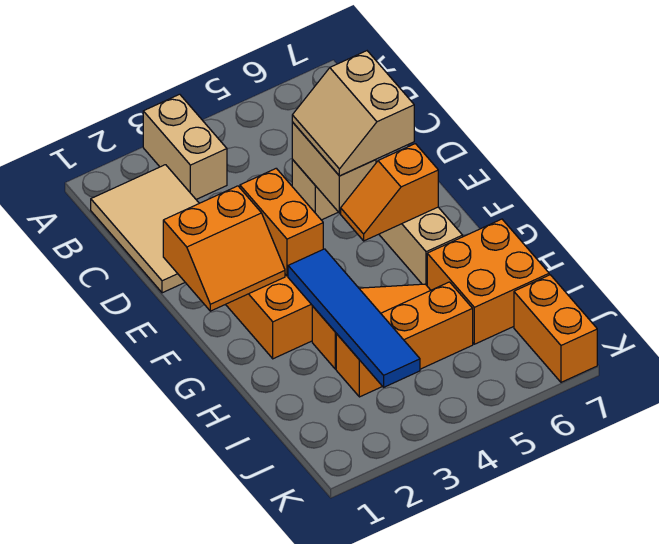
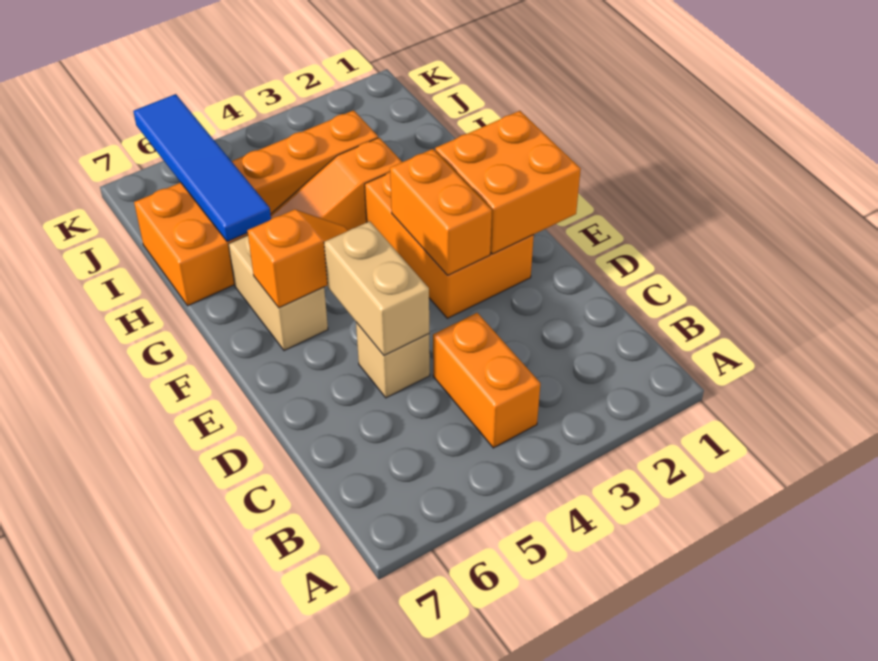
tan brick A3:B3 level 1 -> none
tan tile B1:D2 level 1 -> none
tan slope D5:E6 level 3 top 6 -> none
orange slope E1:F2 level 2 top E -> orange brick E1:F2 level 2
blue tile G3:J3 level 2 -> blue tile H6:K6 level 2
orange brick J7:K7 level 1 -> orange brick B4:C4 level 1

